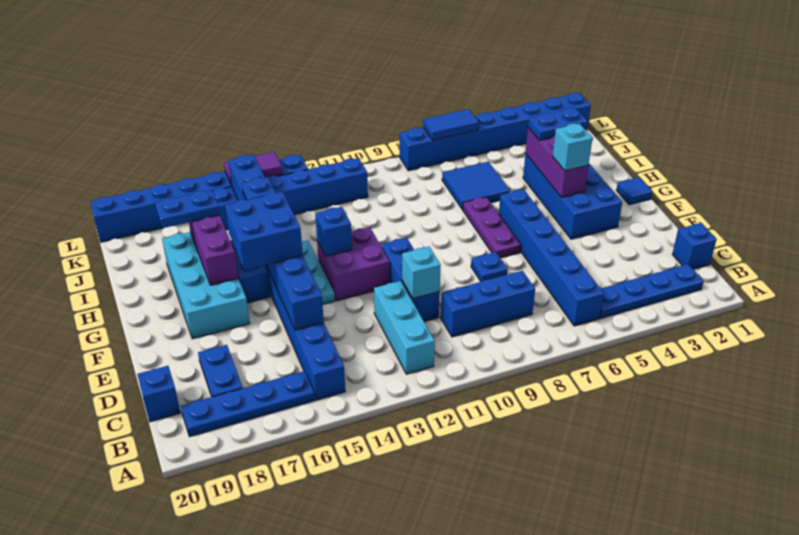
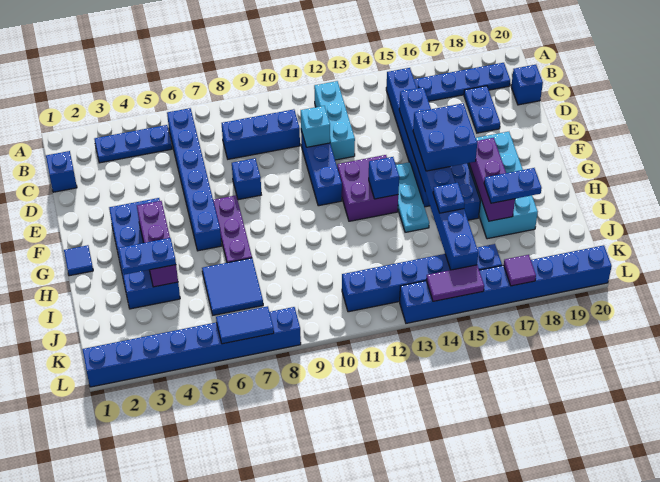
blue plate B2:B5 level 1 -> blue plate B3:B5 level 1
blue plate E8 level 1 -> blue brick E8 level 1
cyan brick G4 level 3 -> none
none -> purple tile L17 level 2

